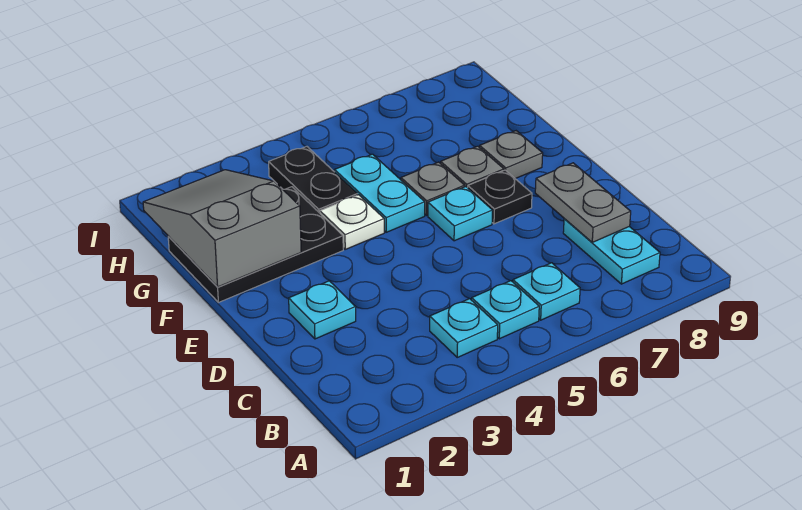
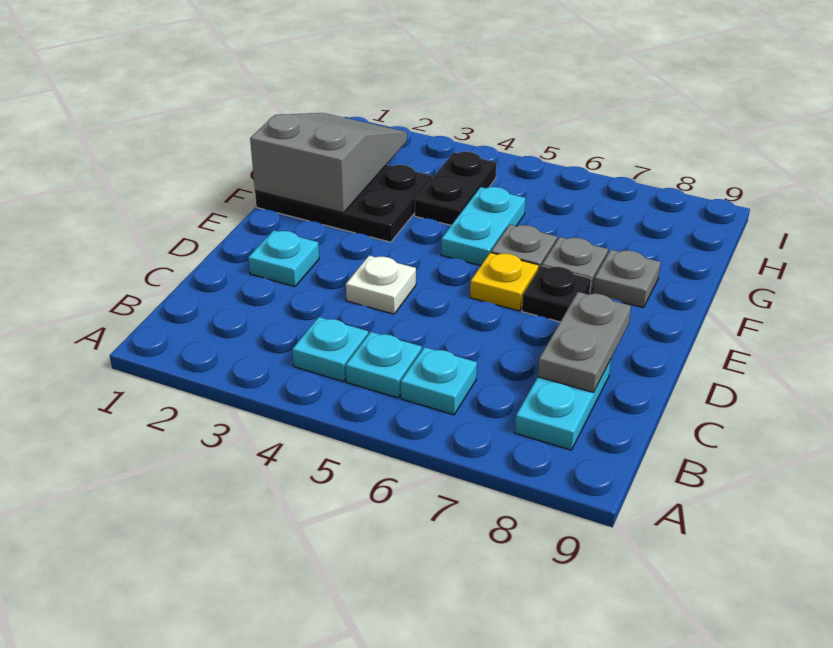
cyan plate E6 level 1 -> yellow plate E6 level 1
white plate F4 level 1 -> white plate D4 level 1

